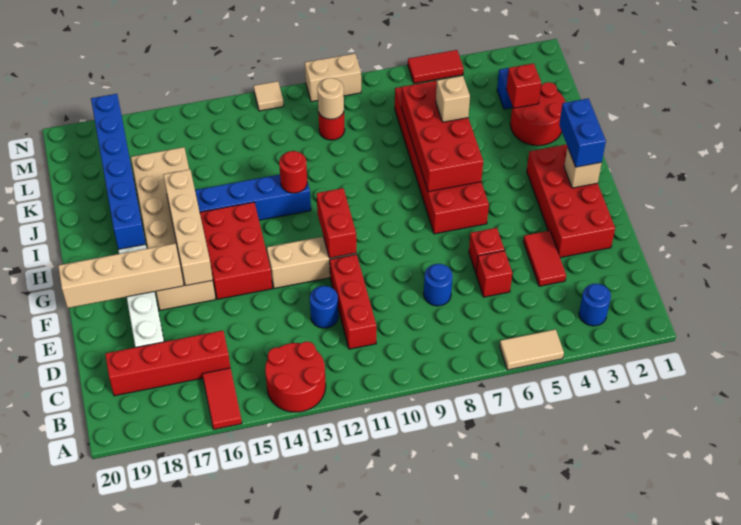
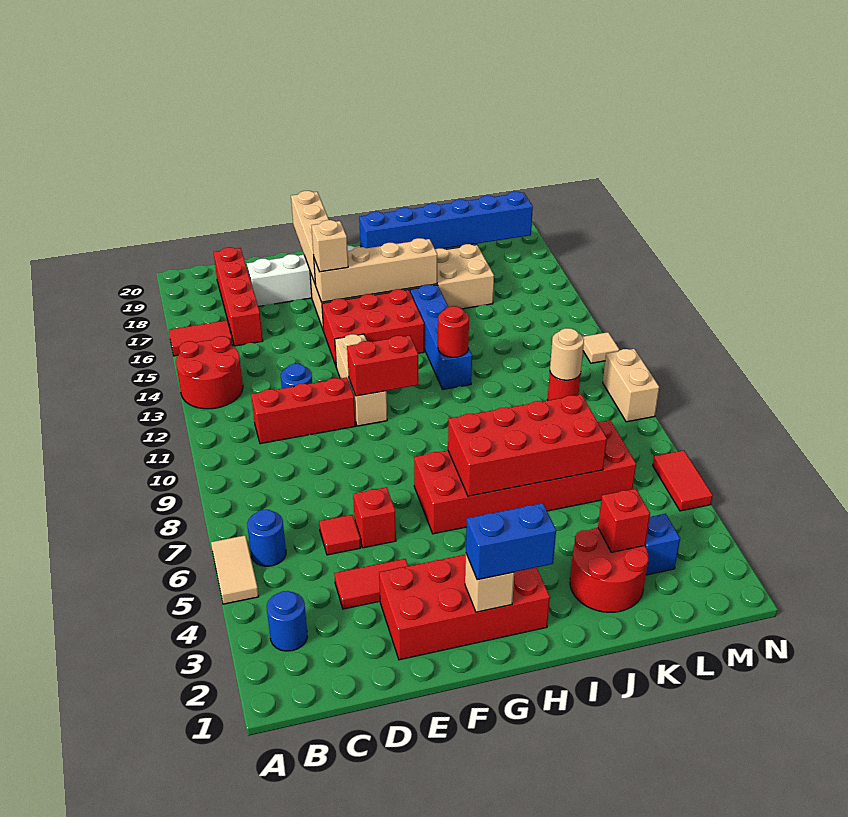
red brick D6 level 1 -> red tile D6 level 1
blue round brick D8 level 1 -> blue round brick B6 level 1
tan brick J6 level 3 -> tan brick F16 level 3

